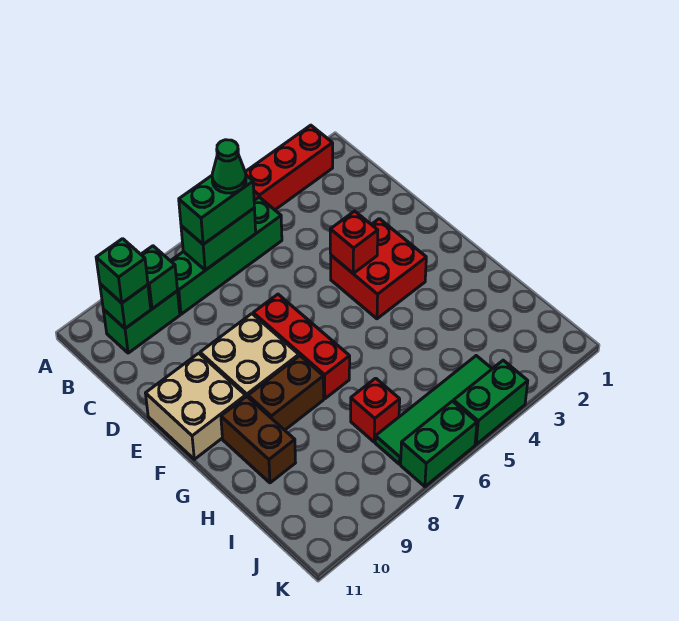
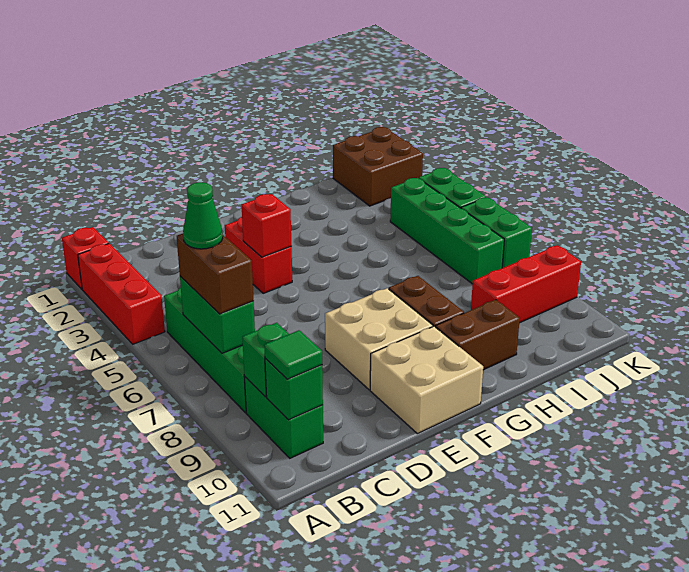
green brick B6:B7 level 3 -> brown brick B6:B7 level 3
green brick B10 level 3 -> green tile B10 level 3
red brick E3:F4 level 1 -> red brick E3:E4 level 1
red brick E7:G7 level 1 -> red brick I9:K9 level 1
red brick I7 level 1 -> red brick A1 level 1
none -> brown brick J1:K2 level 1
green tile J4:J7 level 1 -> green brick J4:J7 level 1

